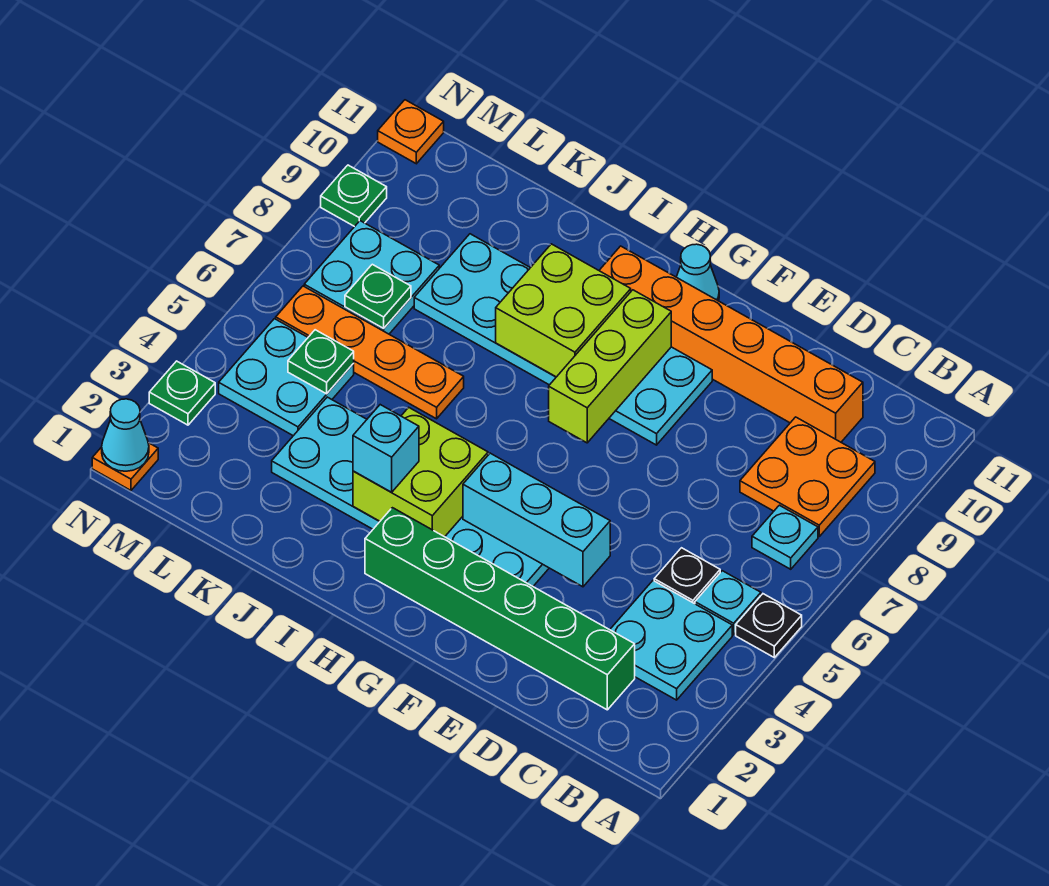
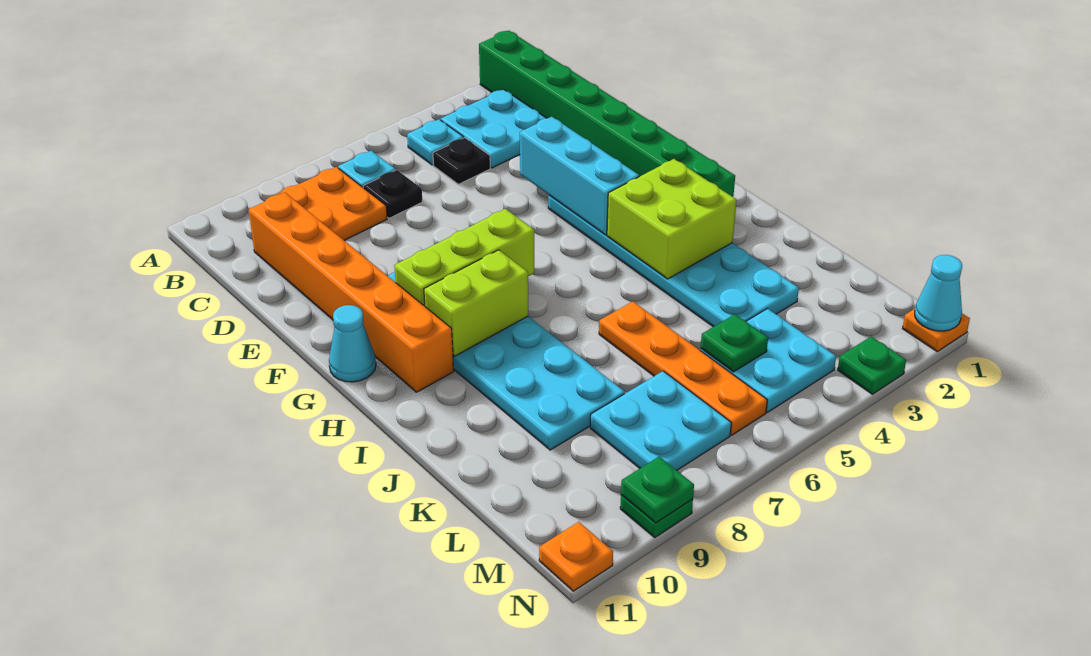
black plate A5 level 1 -> black plate C7 level 1
green brick C2:H2 level 1 -> green brick A2:H2 level 1
lime brick H8:I9 level 2 -> lime brick H8:H9 level 2
cyan brick I3 level 3 -> none
green plate L7 level 2 -> green plate N9 level 2

